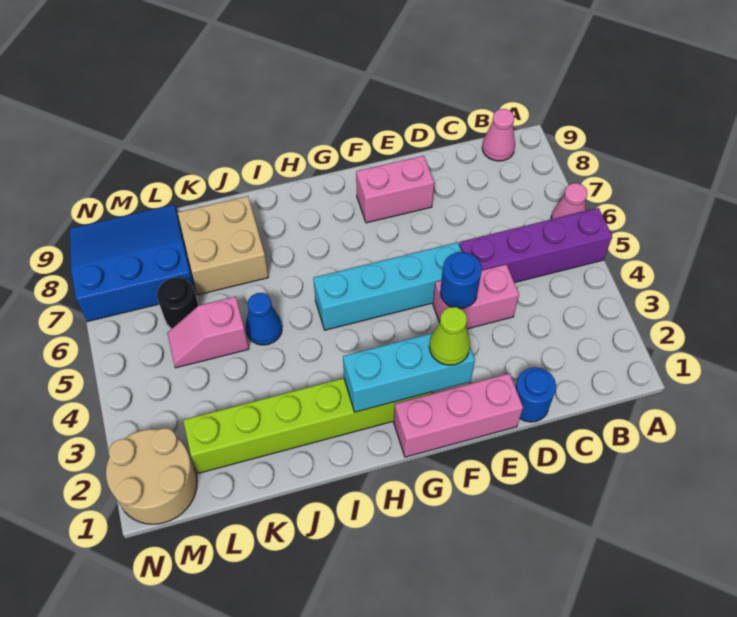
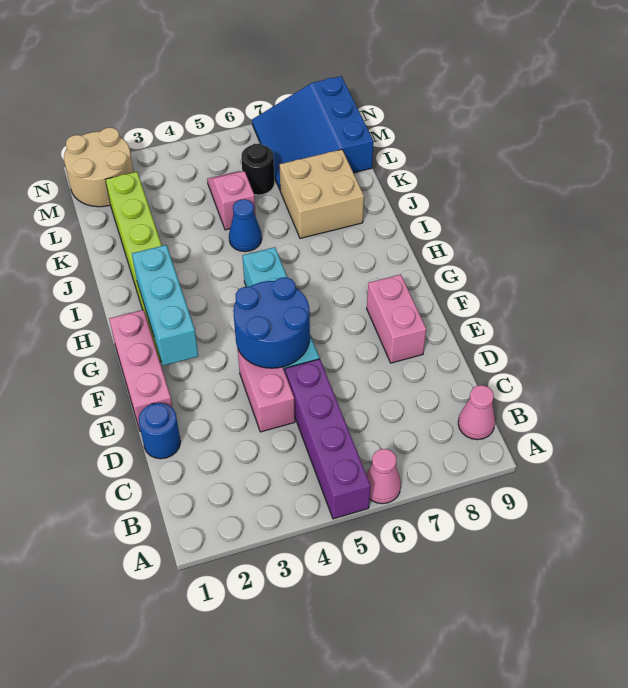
blue round brick E4 level 2 -> blue round brick E4:F5 level 2
lime cone F2 level 3 -> none
blue slope L7:N9 level 1 top 7 -> blue slope L7:N9 level 1 top 9

